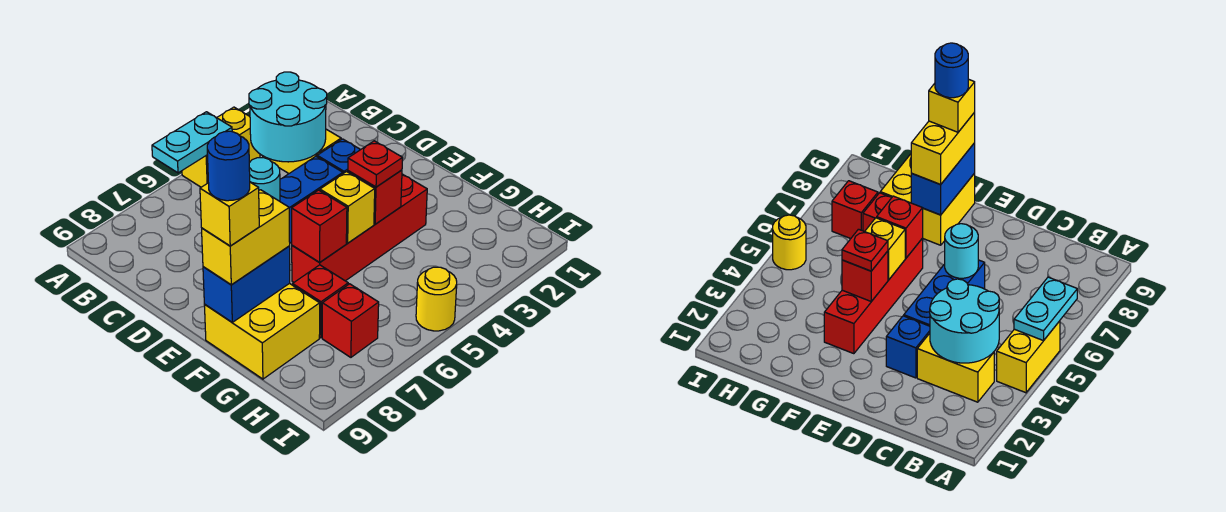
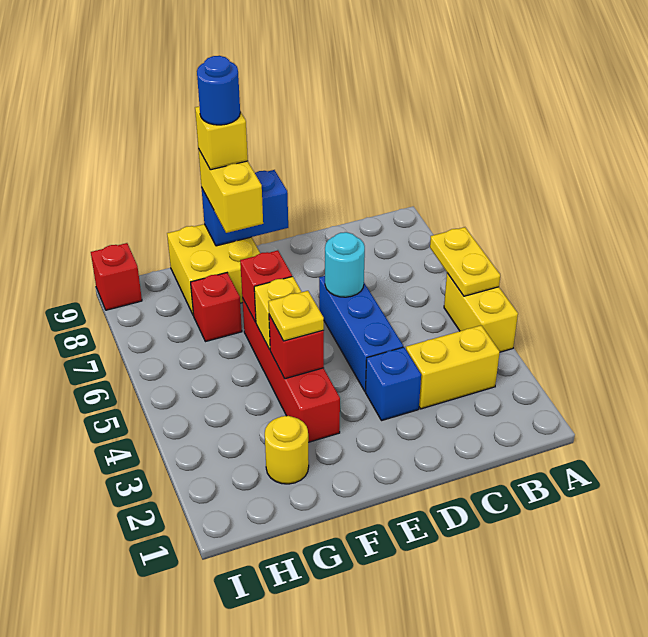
cyan plate A5:A6 level 2 -> yellow plate A5:A6 level 2
cyan round brick B3:C4 level 2 -> none
red plate F4 level 3 -> yellow plate F4 level 3
blue brick F8:F9 level 2 -> blue brick E9:F9 level 2
red brick H7 level 1 -> red brick I9 level 1
yellow round brick I5 level 1 -> yellow round brick G2 level 1

